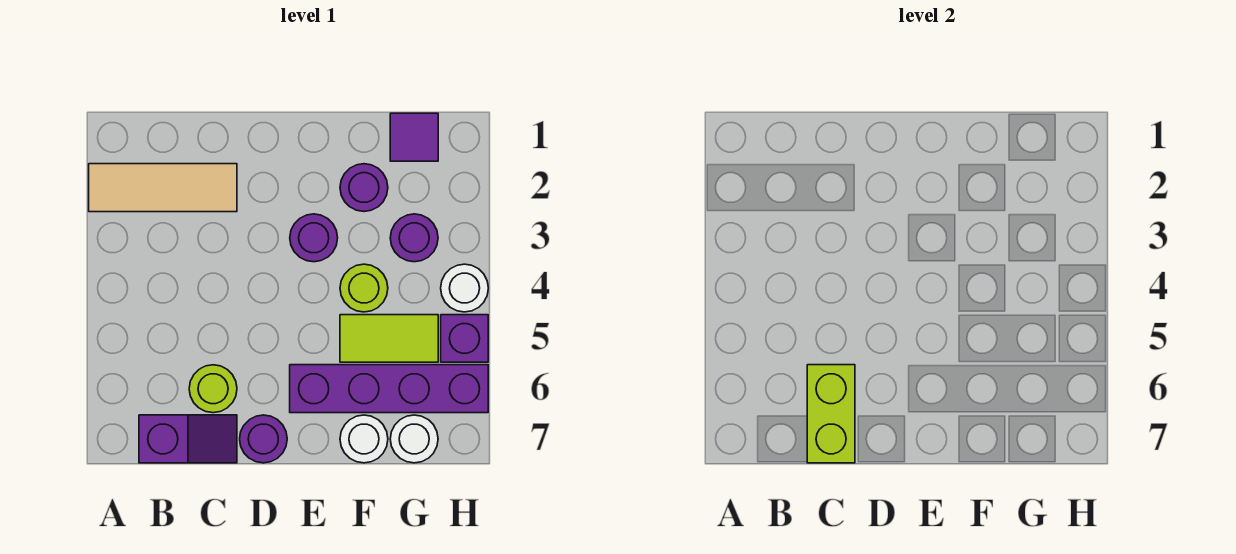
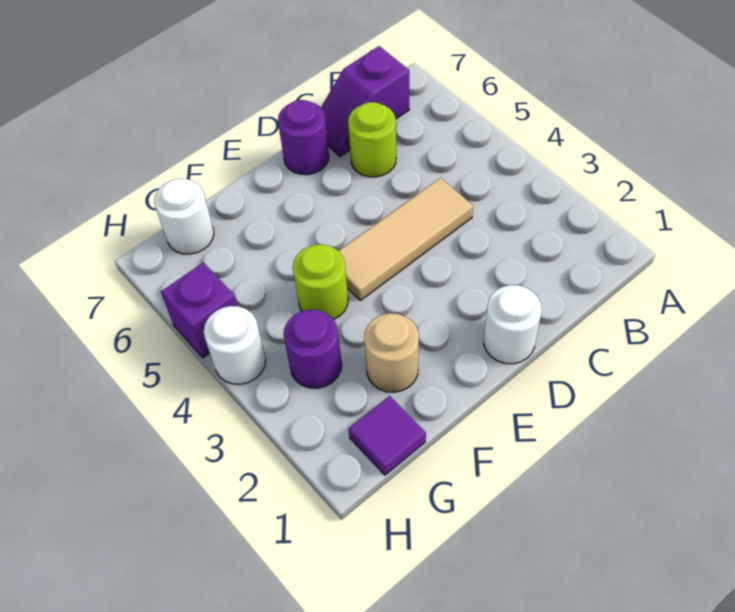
tan tile A2:C2 level 1 -> tan tile C4:E4 level 1
lime brick C6:C7 level 2 -> none
purple round brick E3 level 1 -> none
purple brick E6:H6 level 1 -> none
purple round brick F2 level 1 -> tan round brick F2 level 1
lime tile F5:G5 level 1 -> none
white round brick F7 level 1 -> white round brick D1 level 1

